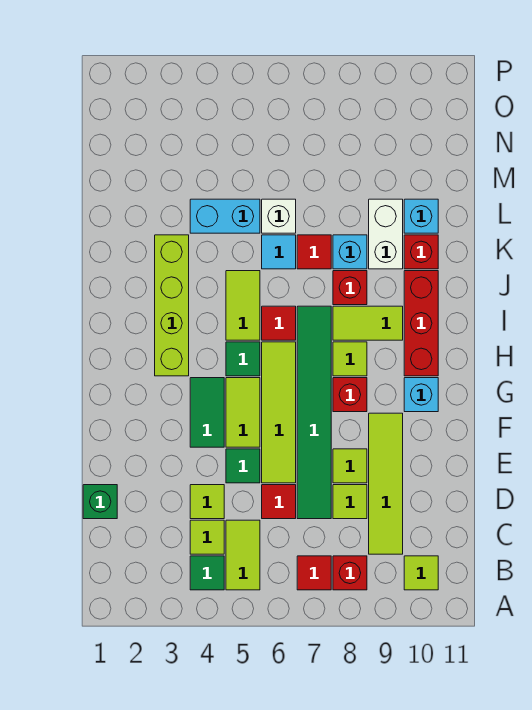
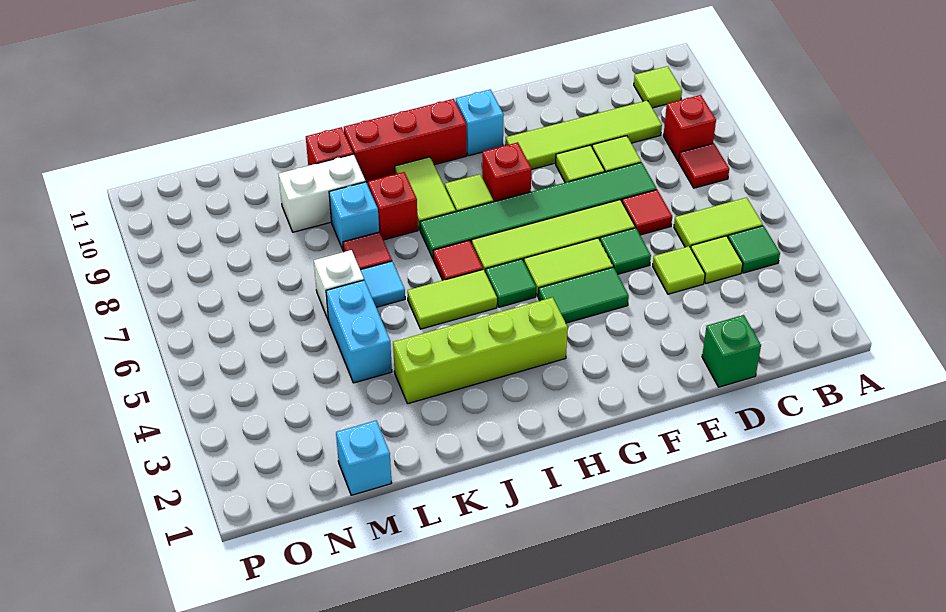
cyan brick L10 level 1 -> cyan brick M1 level 1

